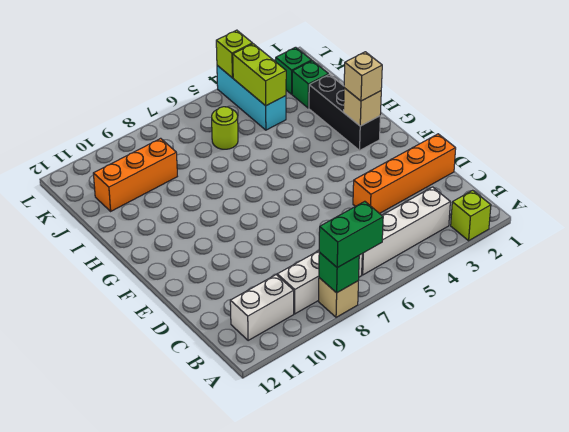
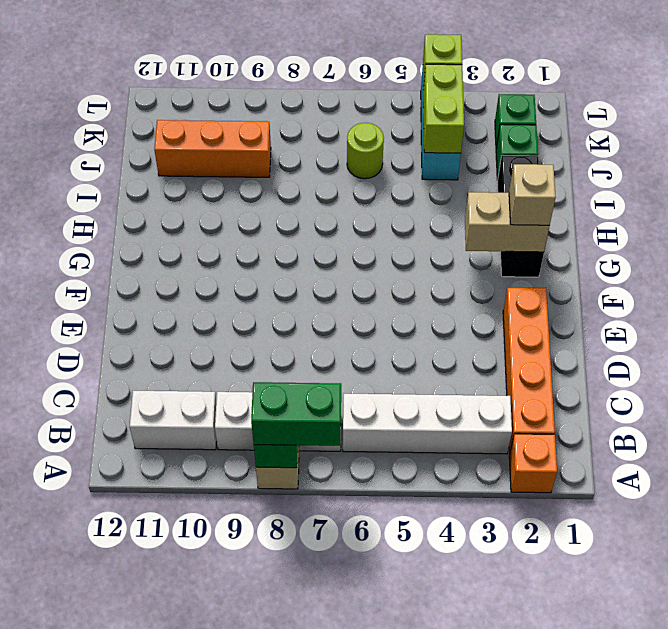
lime brick A2 level 1 -> orange brick A2 level 1
orange brick D1:D4 level 1 -> orange brick B2:E2 level 1
tan brick G2 level 2 -> tan brick G2:G3 level 2

